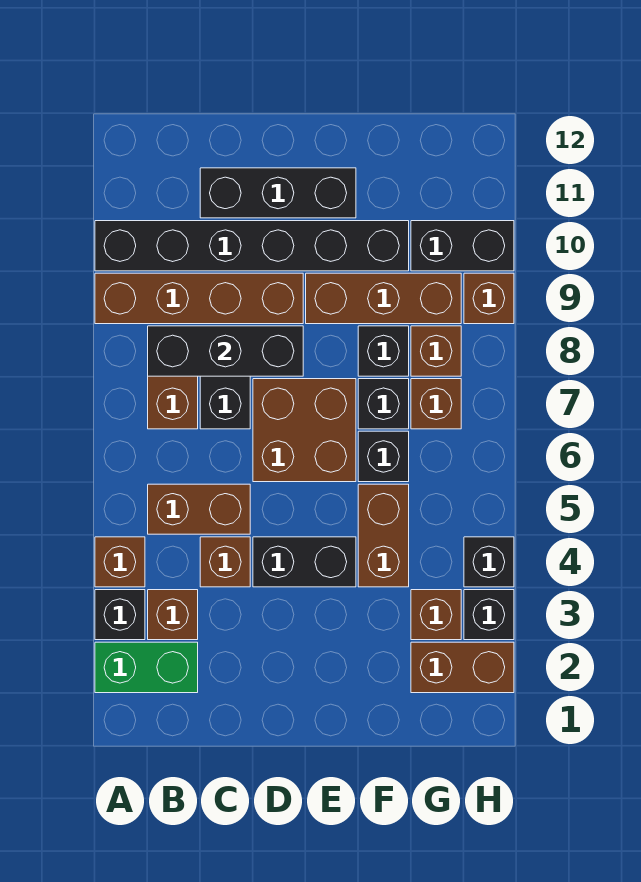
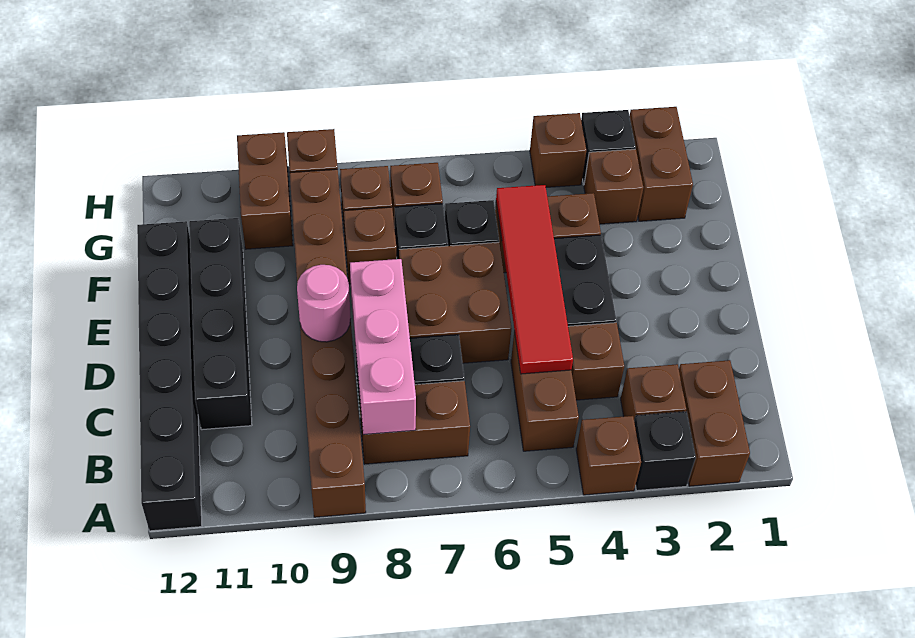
green brick A2:B2 level 1 -> brown brick A2:B2 level 1
black brick A10:F10 level 1 -> black brick A12:F12 level 1
black brick B8:D8 level 2 -> pink brick B8:D8 level 2
none -> red tile C5:F5 level 2
black brick C11:E11 level 1 -> black brick C11:F11 level 1
none -> pink round brick D9 level 2
black brick F8 level 1 -> brown brick F8 level 1
black brick G10:H10 level 1 -> brown brick G10:H10 level 1
black brick H4 level 1 -> brown brick H4 level 1

